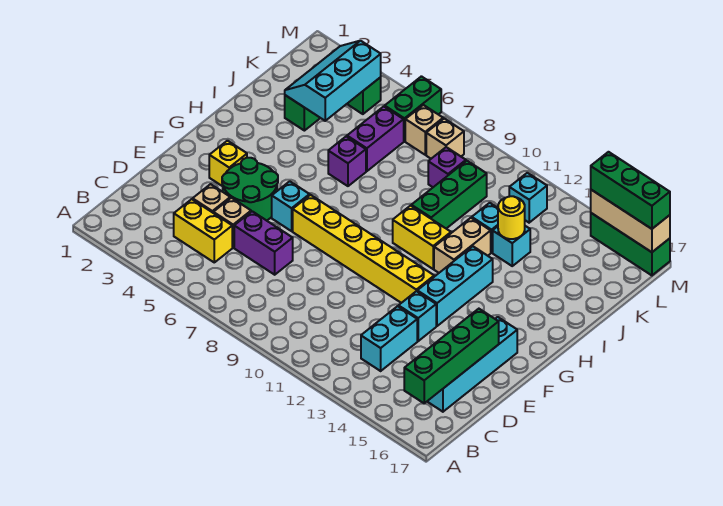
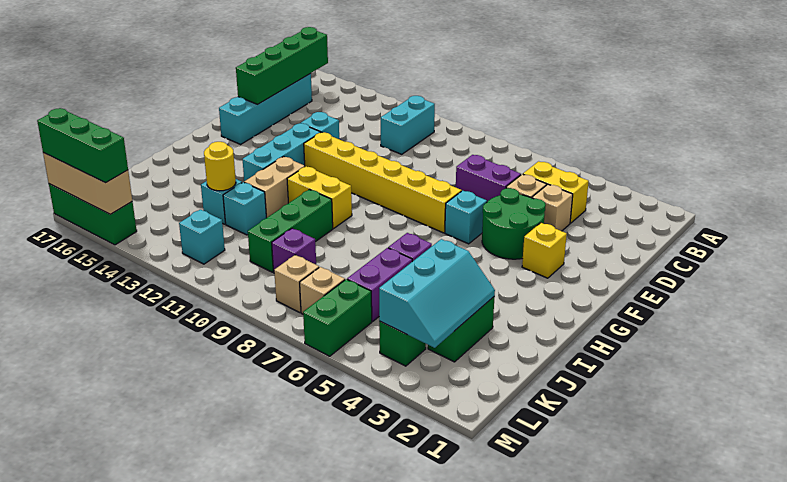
cyan brick C13:D13 level 1 -> cyan brick B11:C11 level 1

